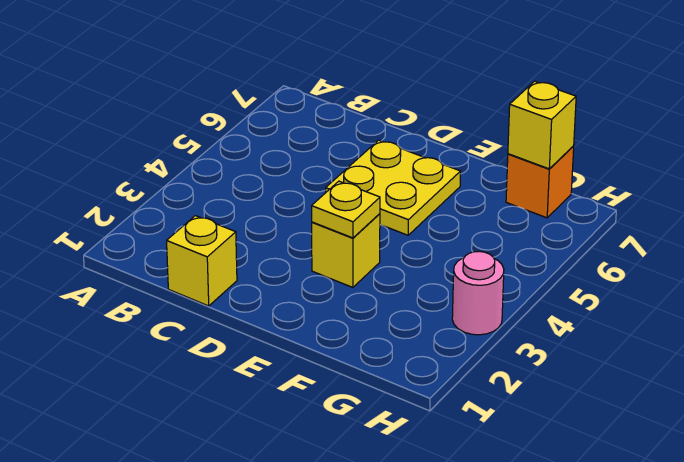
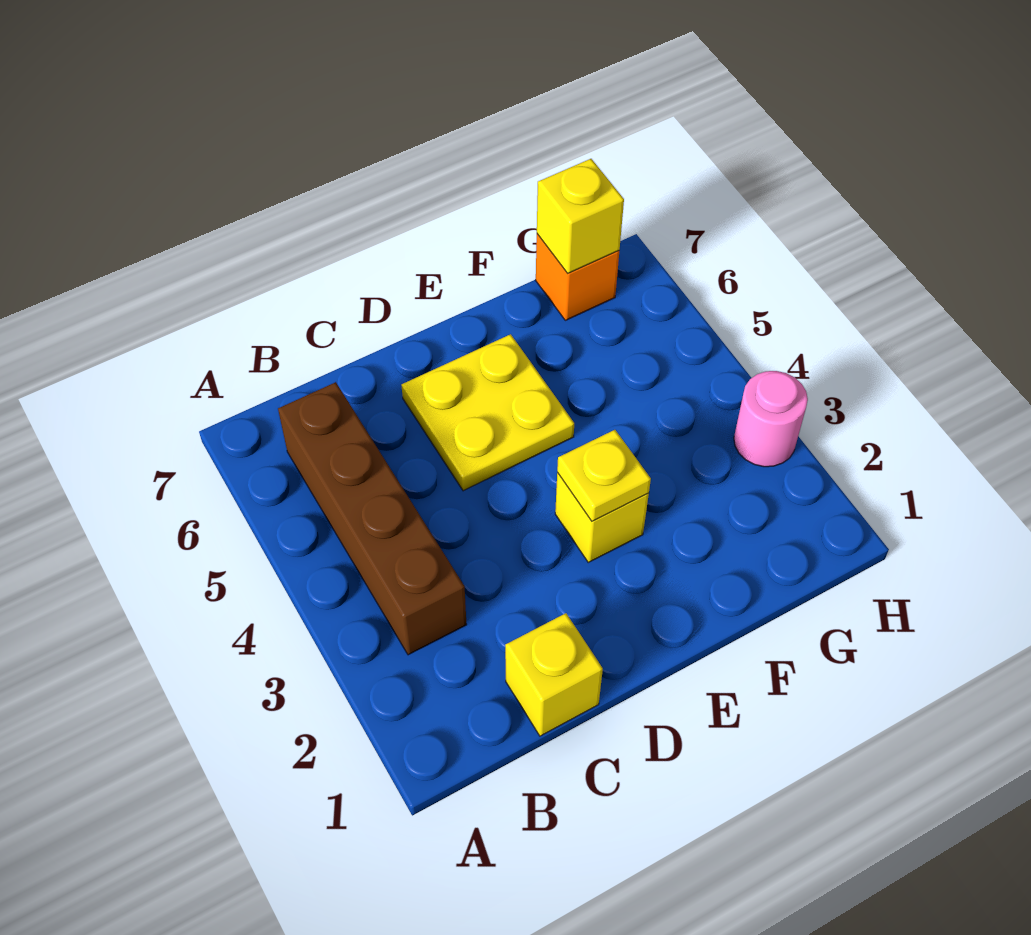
none -> brown brick B3:B6 level 1

